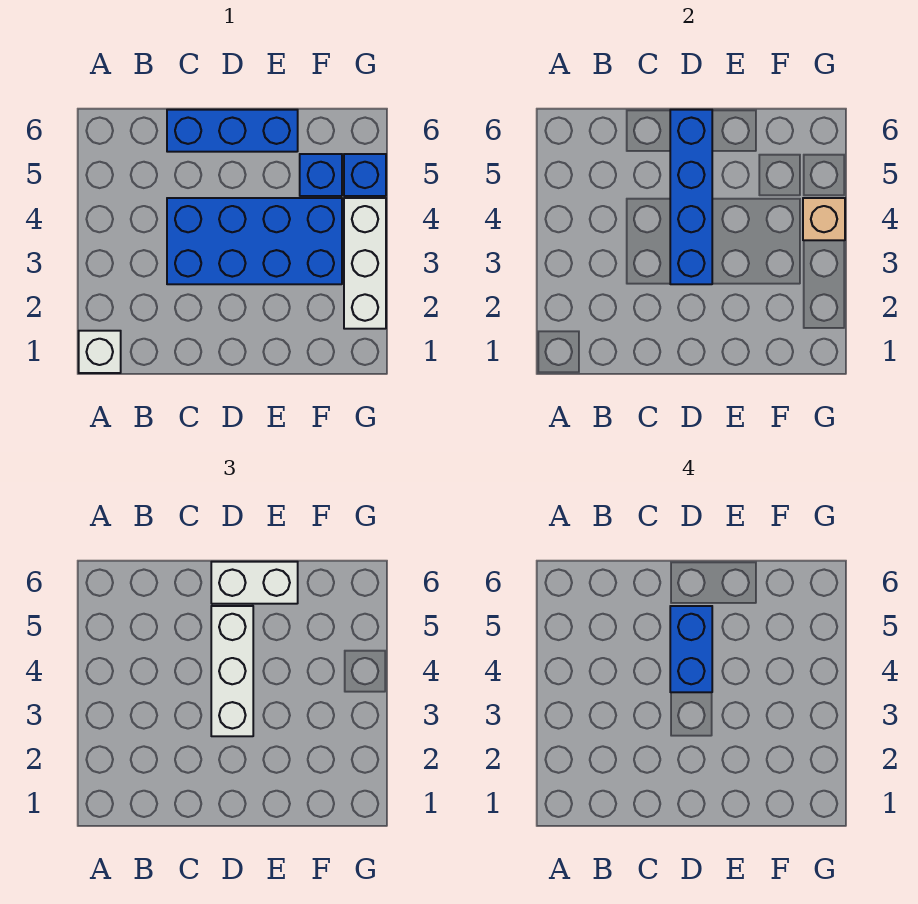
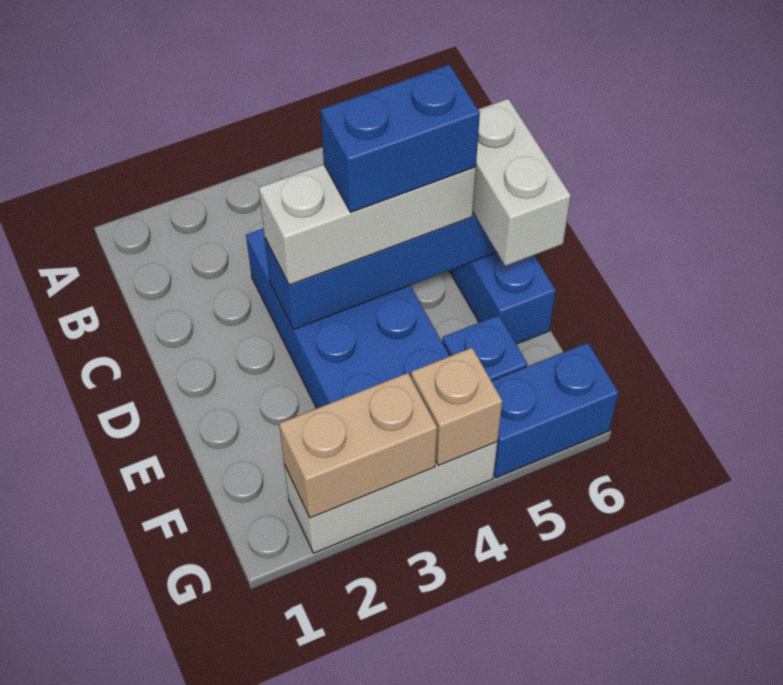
white brick A1 level 1 -> none
none -> tan brick G2:G3 level 2
blue brick G5 level 1 -> blue brick G5:G6 level 1

